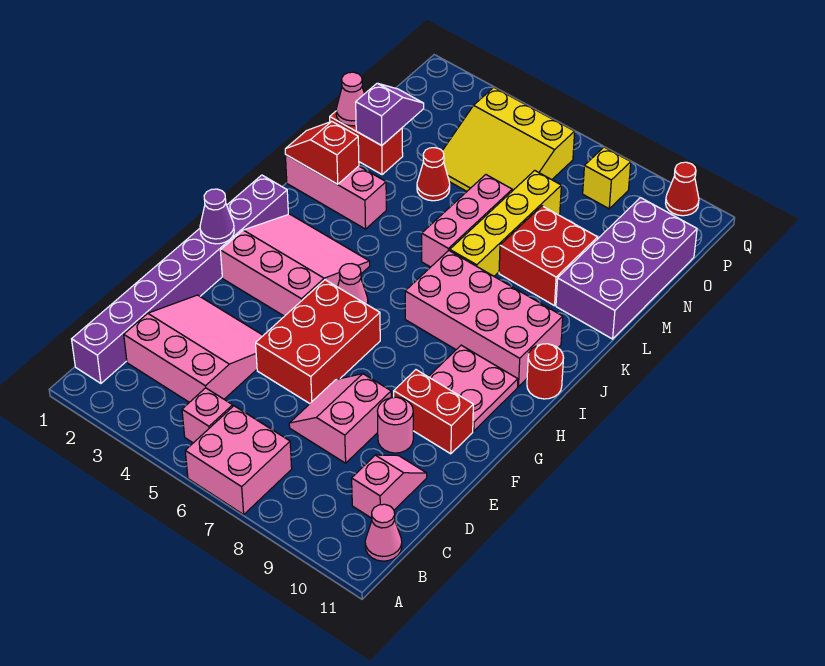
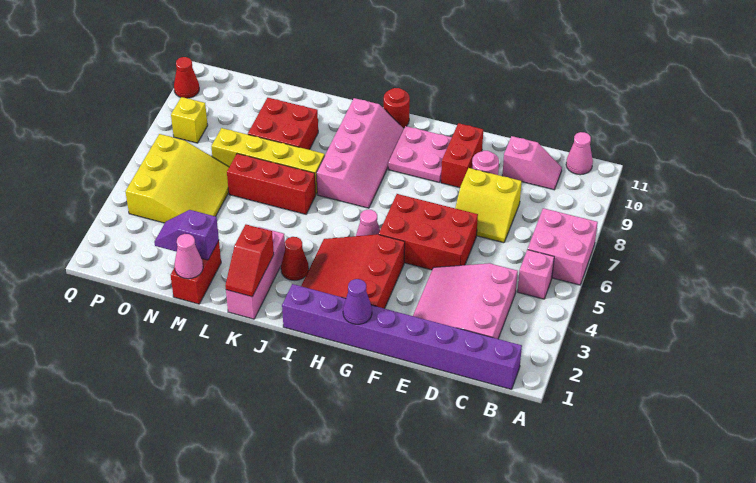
pink slope C10:D10 level 1 top C -> pink slope C10:D10 level 1 top D
pink slope D7:E8 level 1 top 8 -> yellow slope D7:E8 level 1 top 8
pink slope G2:I4 level 1 top G -> red slope G2:I4 level 1 top G
pink brick I7:J10 level 1 -> pink slope I7:J10 level 1 top J
pink brick K6:M6 level 1 -> red brick K6:M6 level 1
purple brick L10:O11 level 1 -> none
red cone M4 level 1 -> red cone J3 level 1

